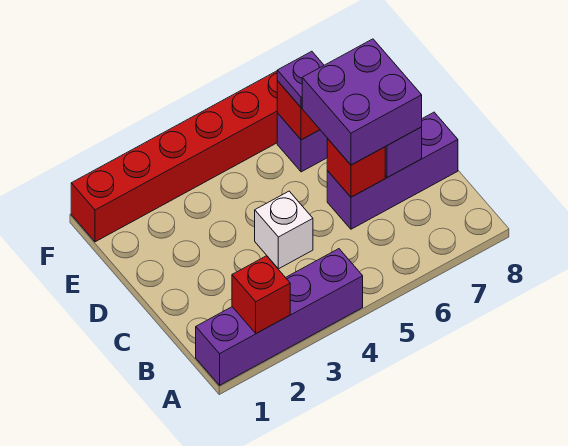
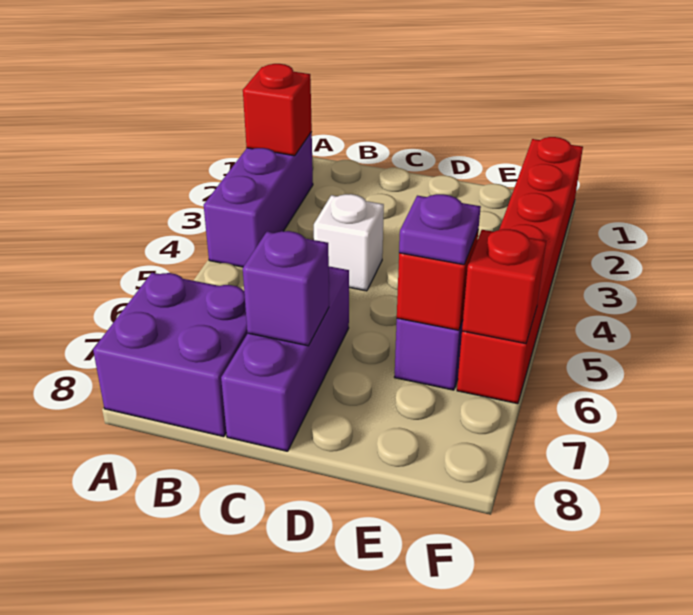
purple brick A1:A4 level 1 -> purple brick A2:A4 level 1
red brick C6 level 2 -> red brick F6 level 2
purple brick C6:D7 level 3 -> purple brick A7:B8 level 1

